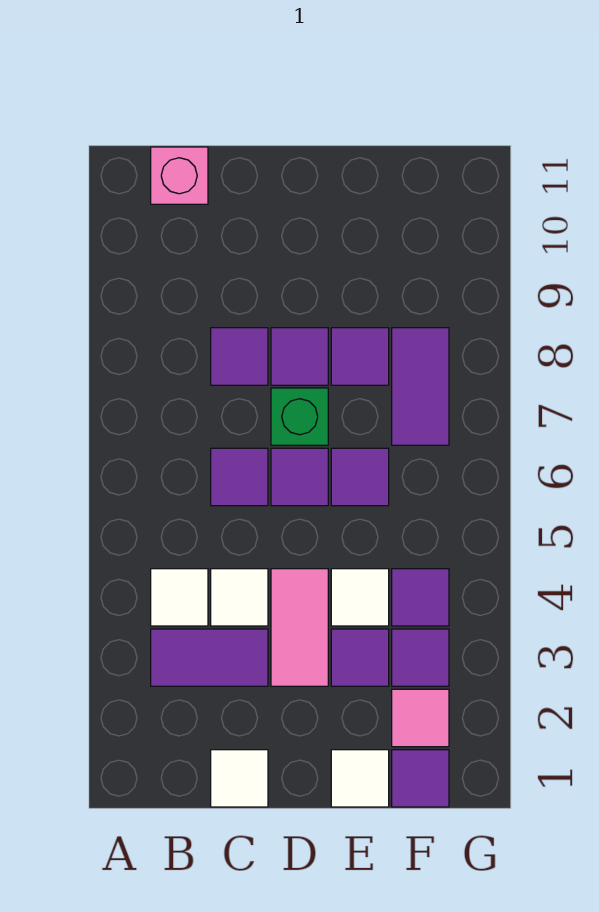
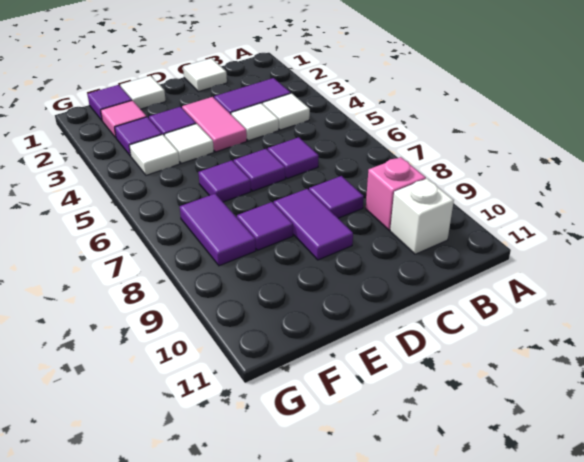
none -> white brick B10 level 1
pink brick B11 level 1 -> pink brick B9 level 1
green brick D7 level 1 -> none
purple tile D8 level 1 -> purple tile D8:D9 level 1
purple tile F4 level 1 -> white tile F4 level 1

